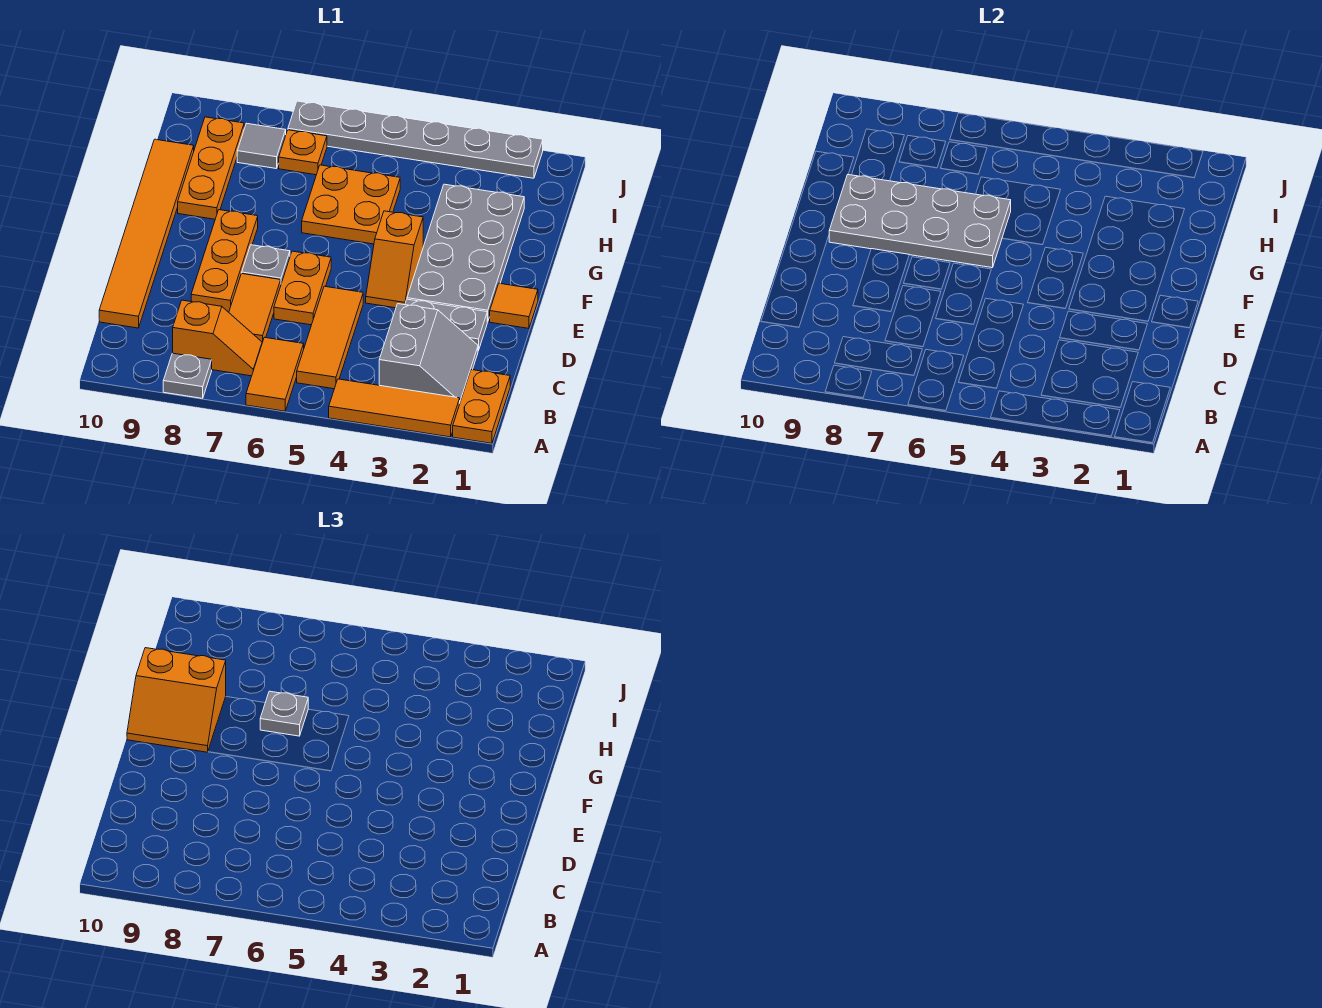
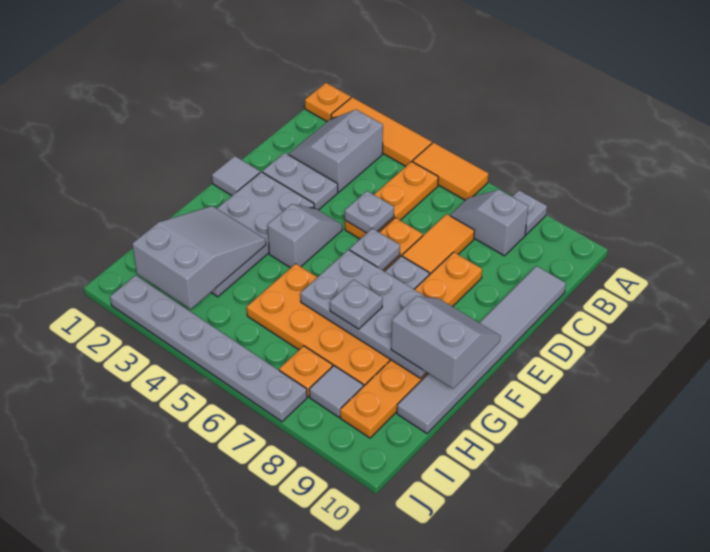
orange plate A1:B1 level 1 -> orange plate A1 level 1
orange tile A6:B6 level 1 -> orange tile A5:A6 level 1
orange tile B5:D5 level 1 -> orange plate B5:D5 level 1
orange slope B7:B8 level 1 top 8 -> grey slope B7:B8 level 1 top 8
orange tile C10:H10 level 1 -> grey tile C10:H10 level 1
none -> grey plate D5 level 2
orange tile E1 level 1 -> grey tile E1 level 1
orange slope E4:F4 level 1 top F -> grey slope E4:F4 level 1 top F
none -> grey plate E6 level 2
orange slope F9:G10 level 3 top G -> grey slope F9:G10 level 3 top G
none -> grey slope G2:I3 level 2 top I
orange plate G5:H6 level 1 -> orange plate G5:H8 level 1

